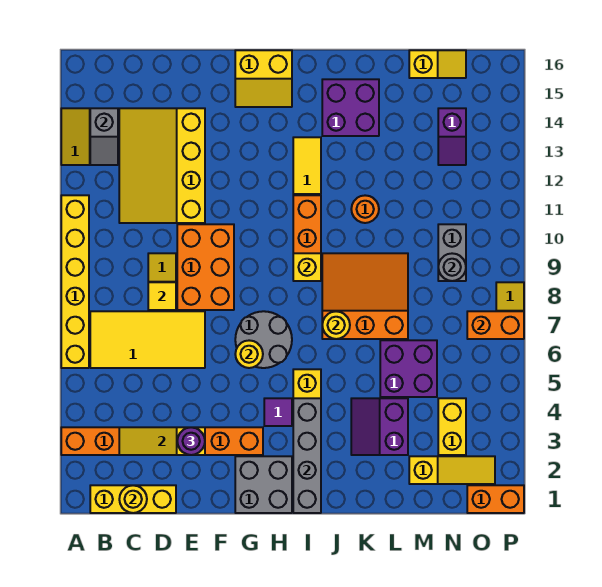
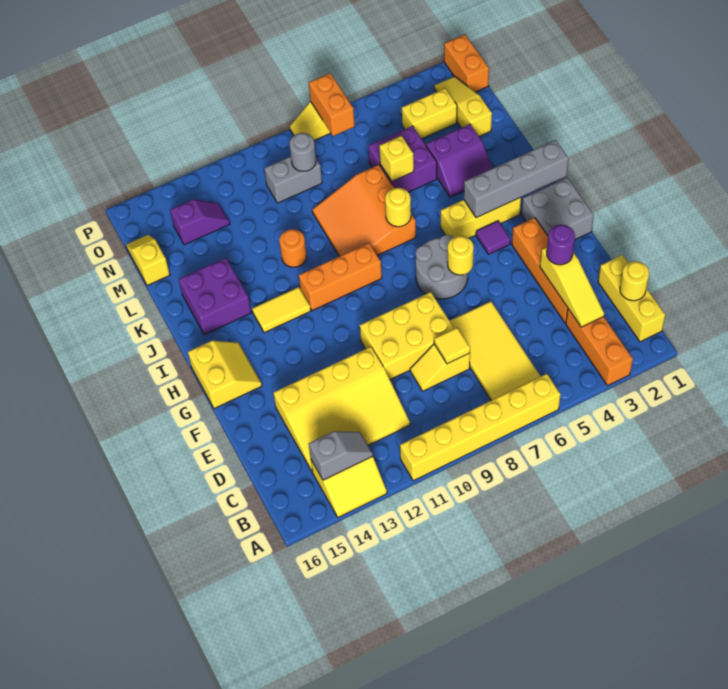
orange brick E8:F10 level 1 -> yellow brick E8:F10 level 1
yellow brick I9 level 2 -> yellow brick L6 level 2

